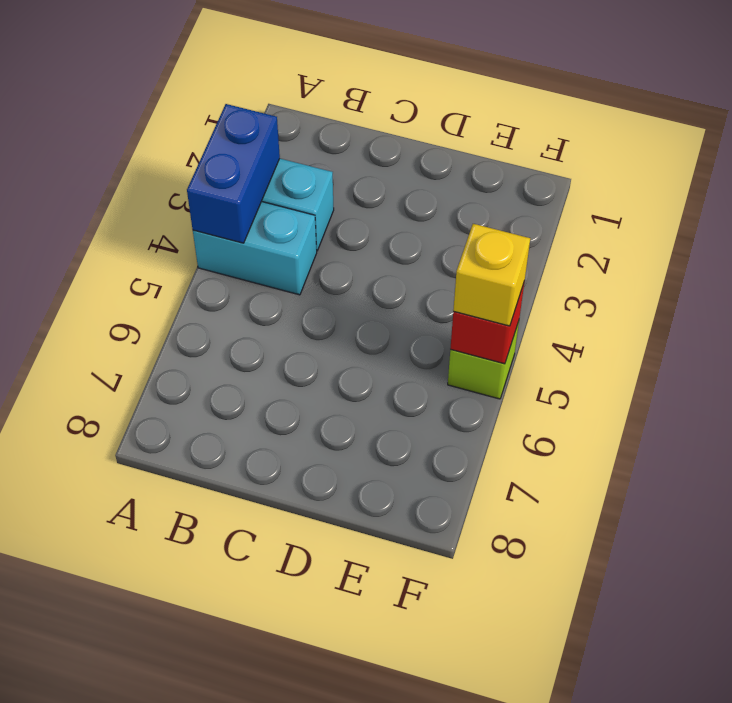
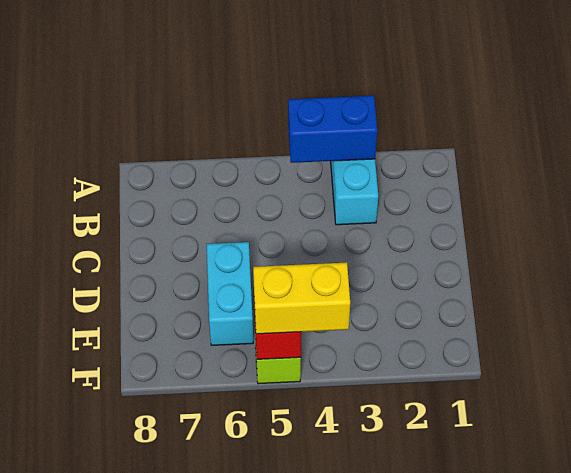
cyan brick A4:B4 level 1 -> cyan brick D6:E6 level 1
yellow brick F5 level 3 -> yellow brick F4:F5 level 3

